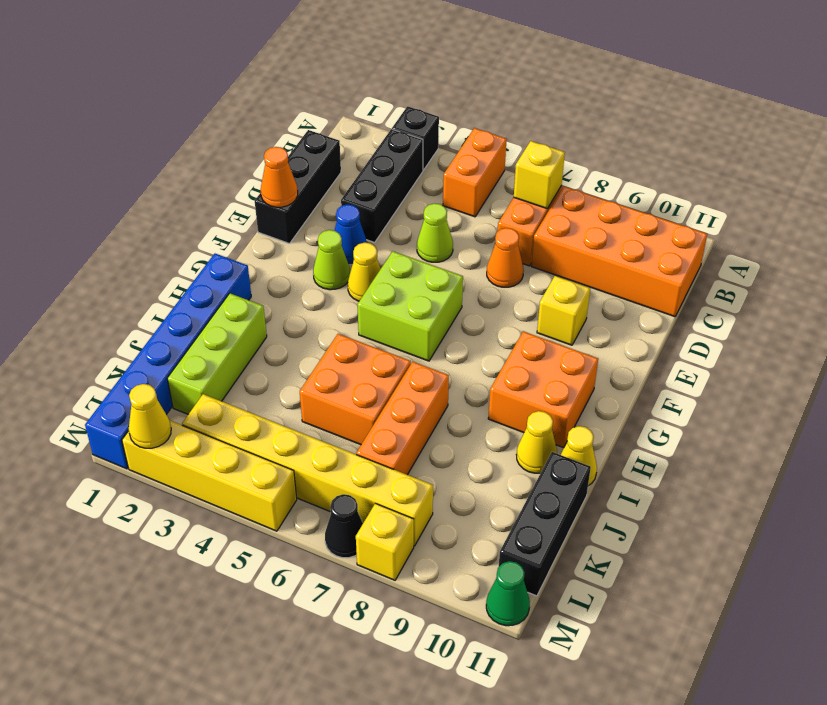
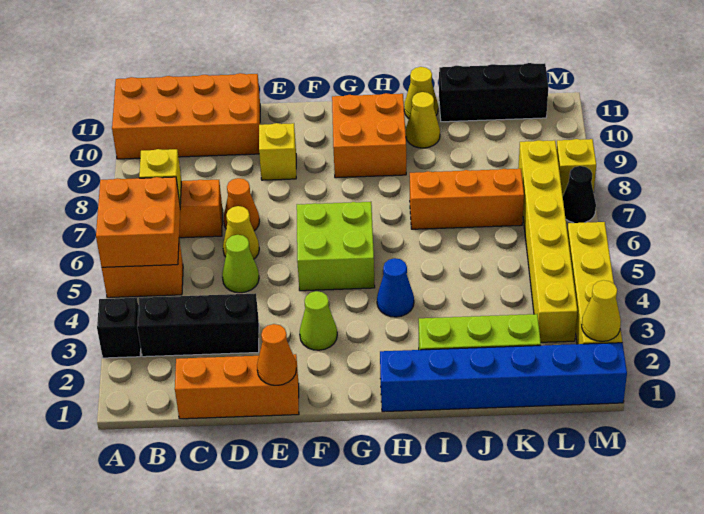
orange brick B8:C11 level 1 -> orange brick A10:D11 level 1
black brick C1:E1 level 1 -> orange brick C1:E1 level 1
blue cone E3 level 1 -> blue cone H4 level 1
yellow cone F4 level 1 -> yellow cone D6 level 1
orange brick I5:J6 level 1 -> orange brick A5:B6 level 2
green cone M11 level 1 -> none

